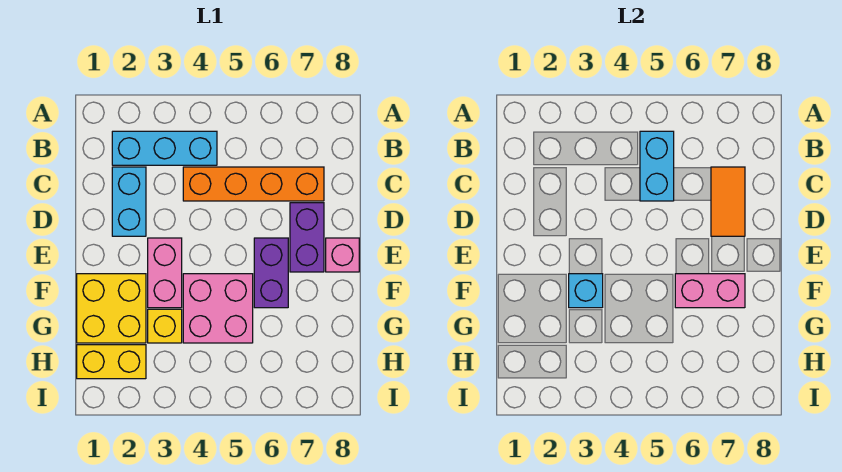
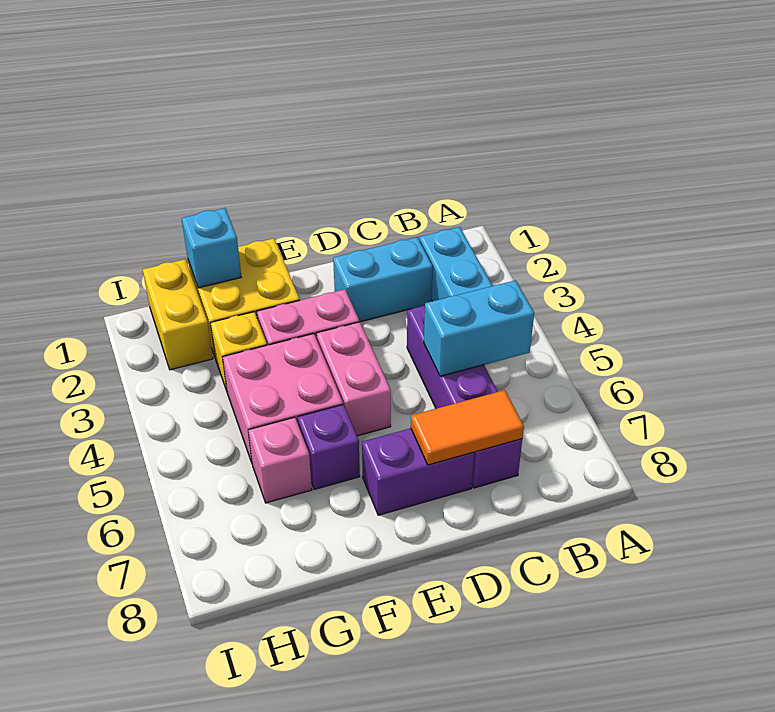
orange brick C4:C7 level 1 -> purple brick C4:C7 level 1
purple brick E6:F6 level 1 -> purple brick F6 level 1
pink brick E8 level 1 -> pink brick G6 level 1
cyan brick F3 level 2 -> cyan brick G1 level 2
pink brick F6:F7 level 2 -> pink brick E4:E5 level 1

